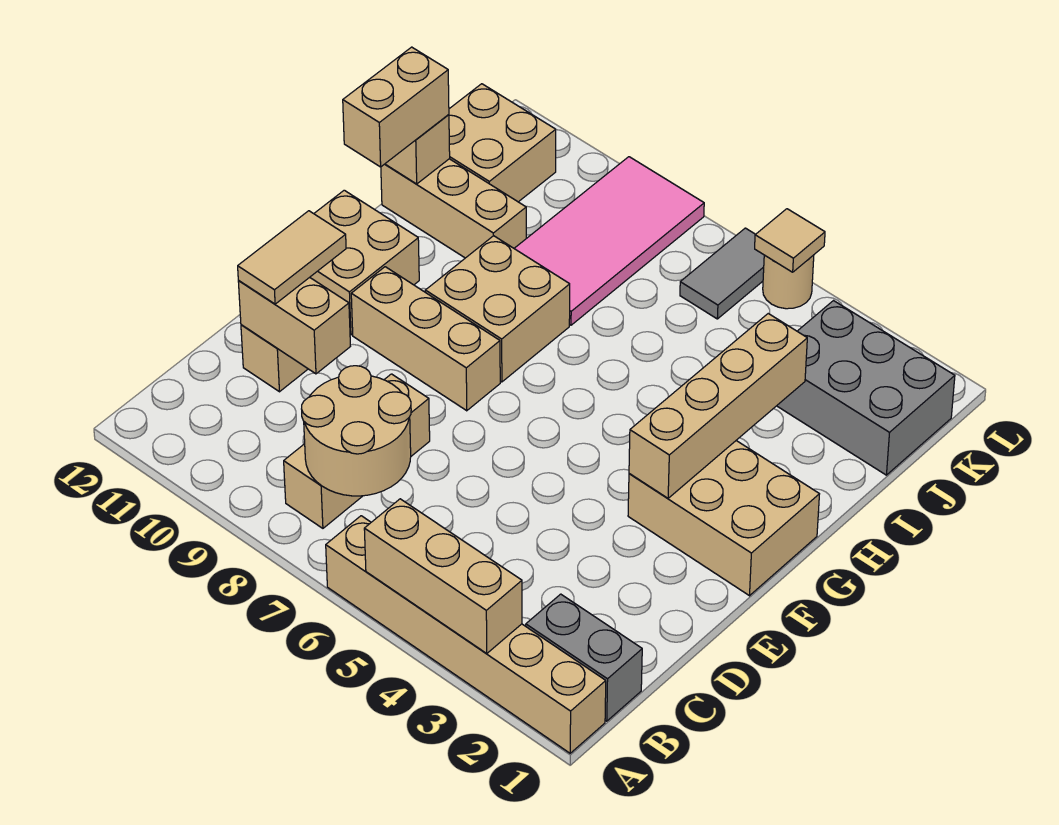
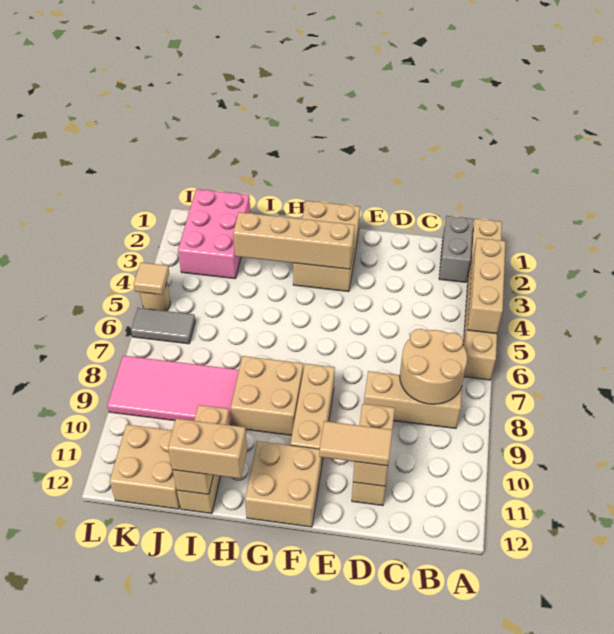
grey brick J1:K3 level 1 -> pink brick J1:K3 level 1

